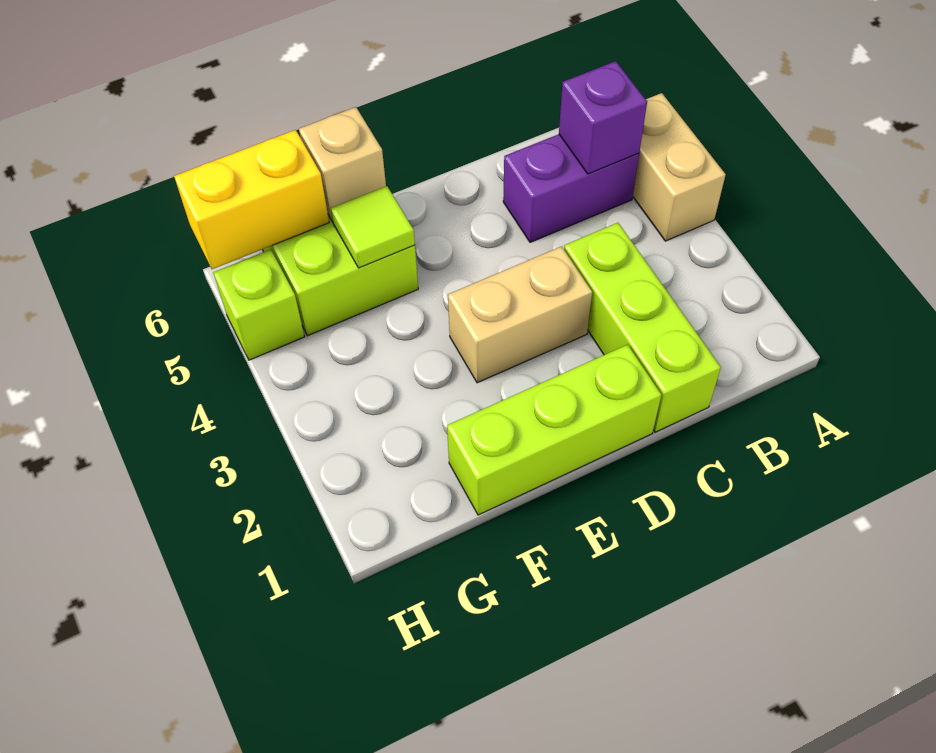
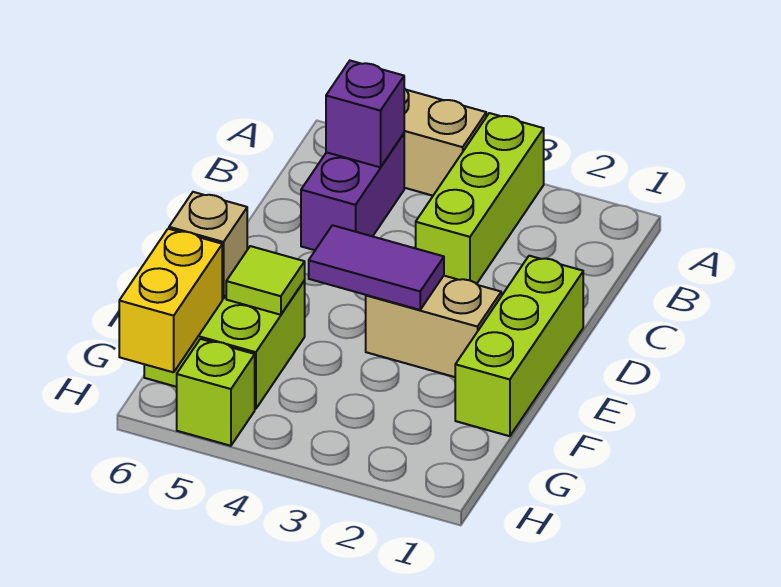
lime brick C1:C3 level 1 -> lime brick A3:C3 level 1
tan brick D3:E3 level 1 -> tan brick E2:E3 level 1
none -> purple tile E3:E4 level 2

